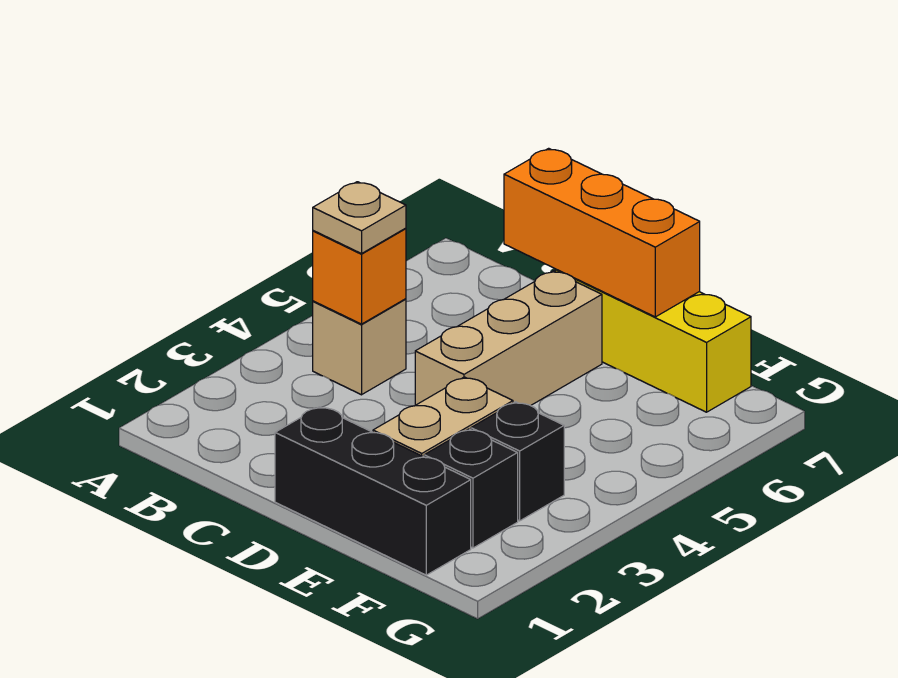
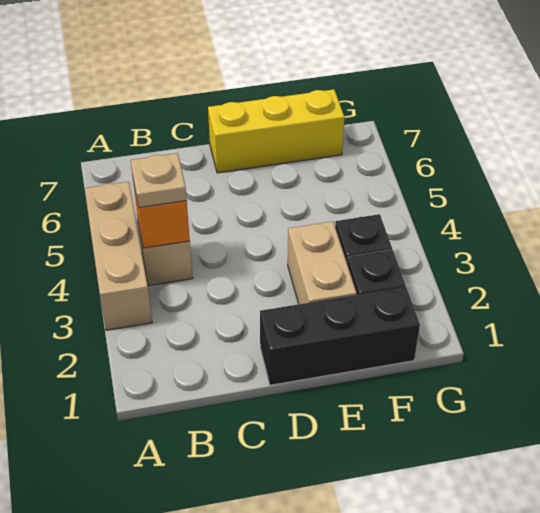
orange brick C7:E7 level 2 -> none
tan brick D4:D6 level 1 -> tan brick A3:A5 level 1

